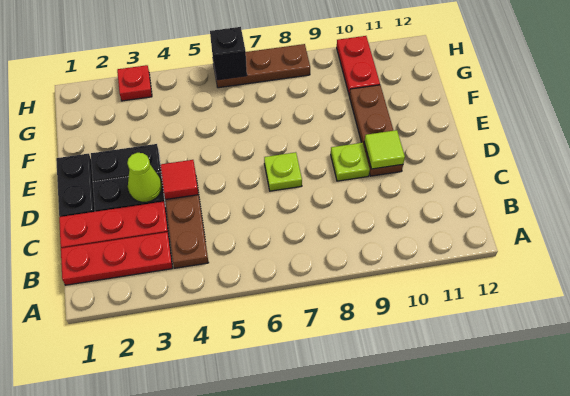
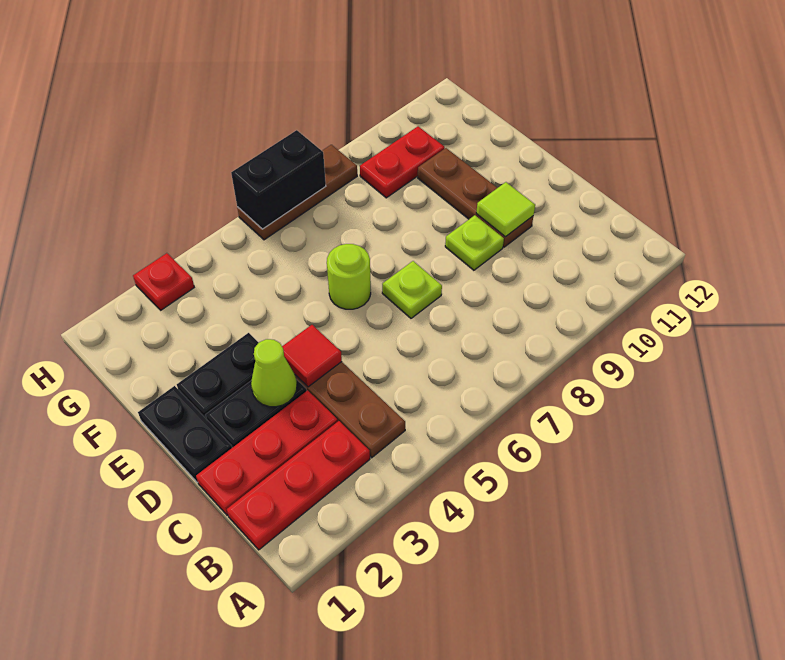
none -> lime round brick E6 level 1
red plate G10:H10 level 1 -> red plate G9:G10 level 1
black brick H6 level 2 -> black brick H6:H7 level 2

